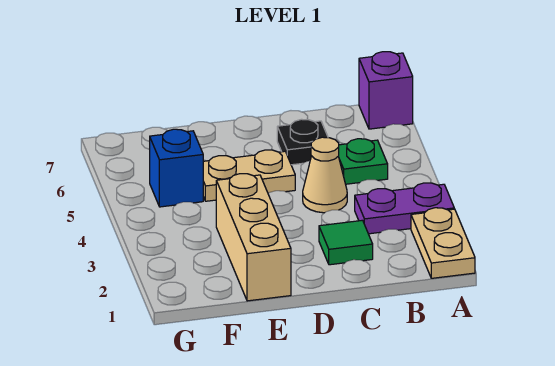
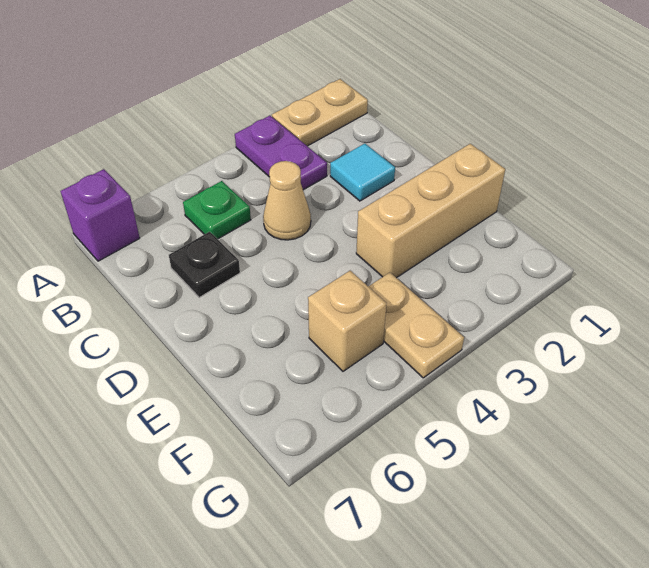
green tile C2 level 1 -> cyan tile C2 level 1
tan plate D5:E5 level 1 -> tan plate F4:G4 level 1
blue brick F5 level 1 -> tan brick F5 level 1

